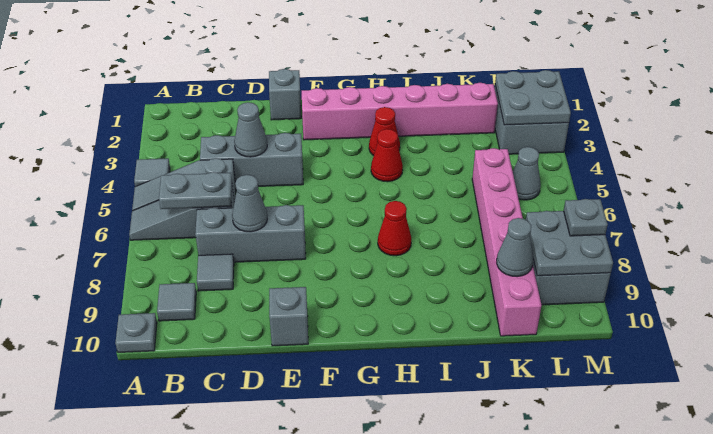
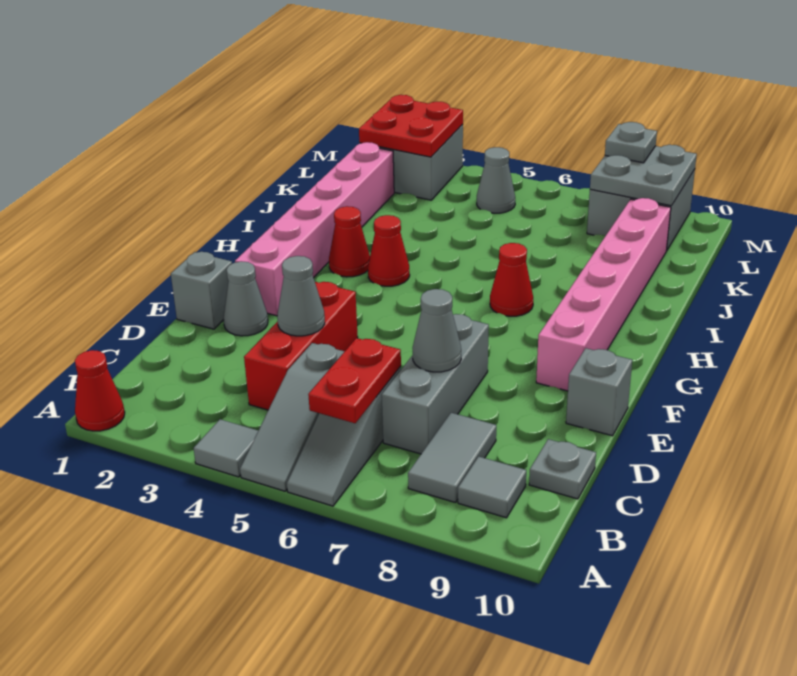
none -> red cone A1 level 1
grey plate A10 level 1 -> grey plate C10 level 1
grey plate B6:C6 level 2 -> red plate B6:C6 level 2
grey brick C4:E4 level 1 -> red brick C4:E4 level 1
grey tile C8 level 1 -> grey tile B8:C8 level 1
pink brick K5:K10 level 1 -> pink brick F9:K9 level 1
grey cone K9 level 2 -> grey cone E2 level 1
grey plate L2:M3 level 2 -> red plate L2:M3 level 2

